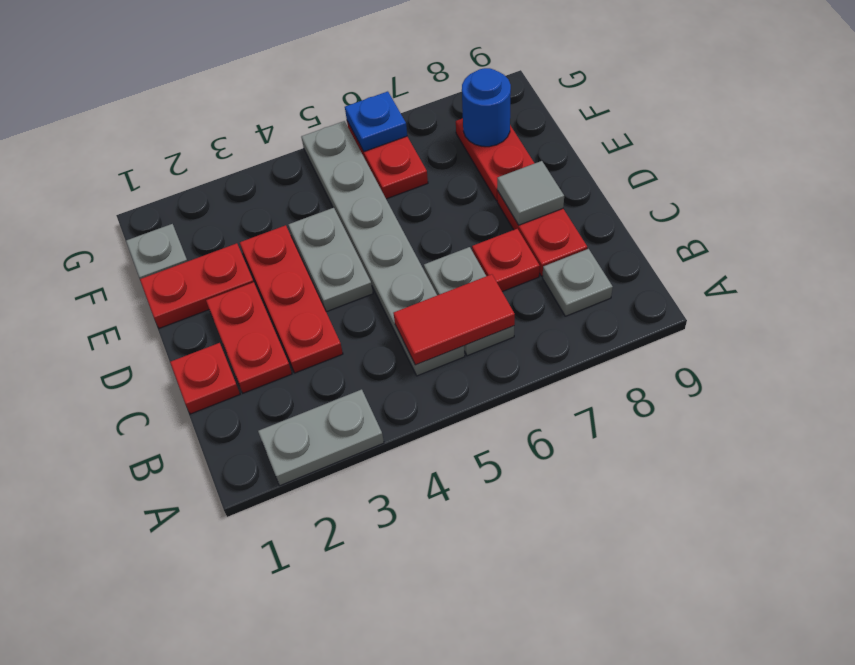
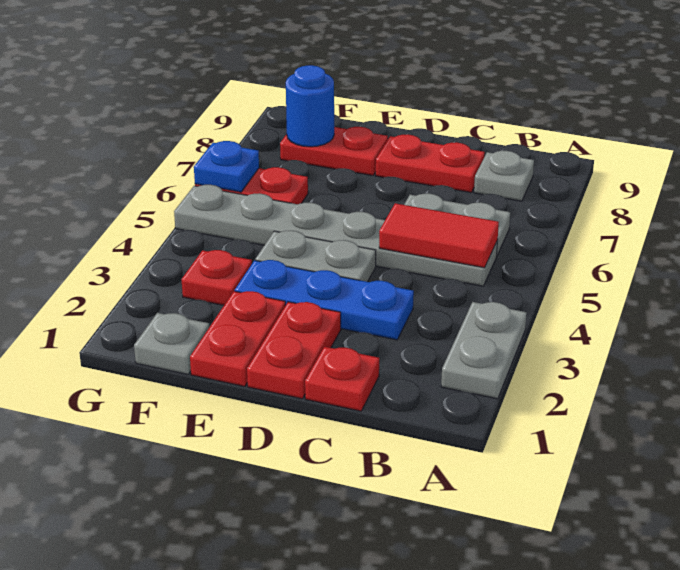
red tile B5:B6 level 2 -> red tile B5:C5 level 2
red plate C2:D2 level 1 -> red plate D1:D2 level 1
red plate C3:E3 level 1 -> blue plate C3:E3 level 1
red plate C7 level 1 -> red plate F3 level 1
grey tile D8 level 2 -> none

